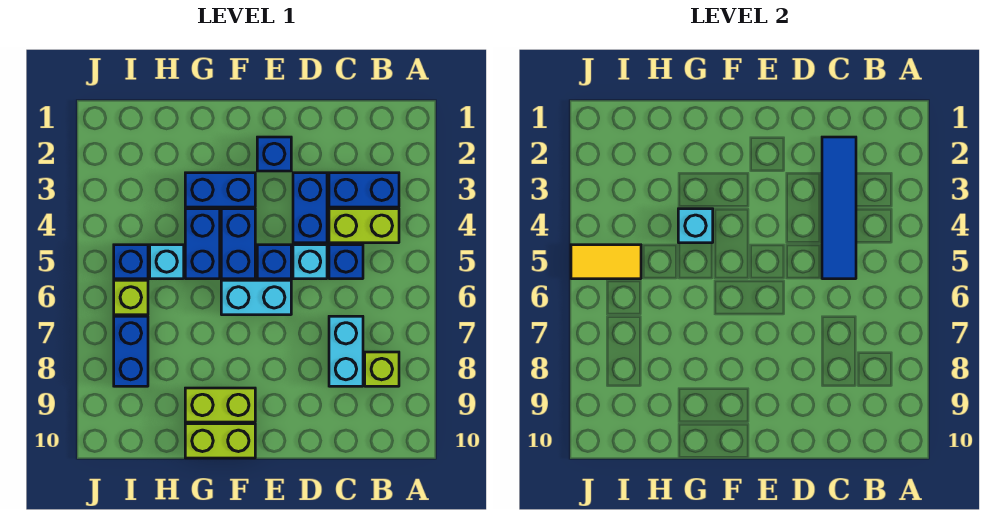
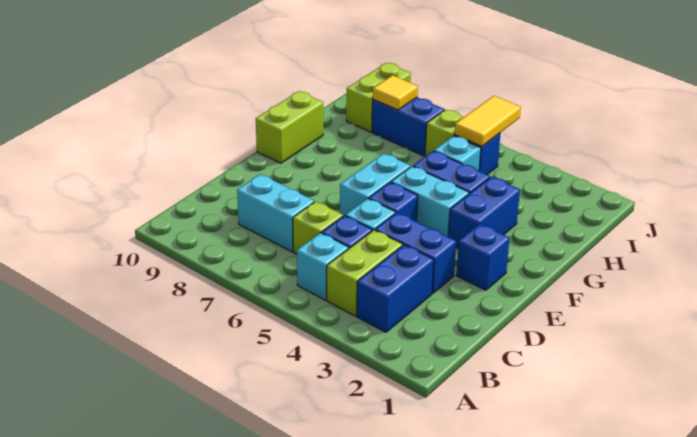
lime brick B8 level 1 -> lime brick C6 level 1
blue tile C2:C5 level 2 -> none
blue brick F4:F5 level 1 -> cyan brick F4:F5 level 1
lime brick F9:G9 level 1 -> lime brick I9:J9 level 1
cyan brick G4 level 2 -> cyan brick B5 level 1
none -> yellow tile I8 level 2

